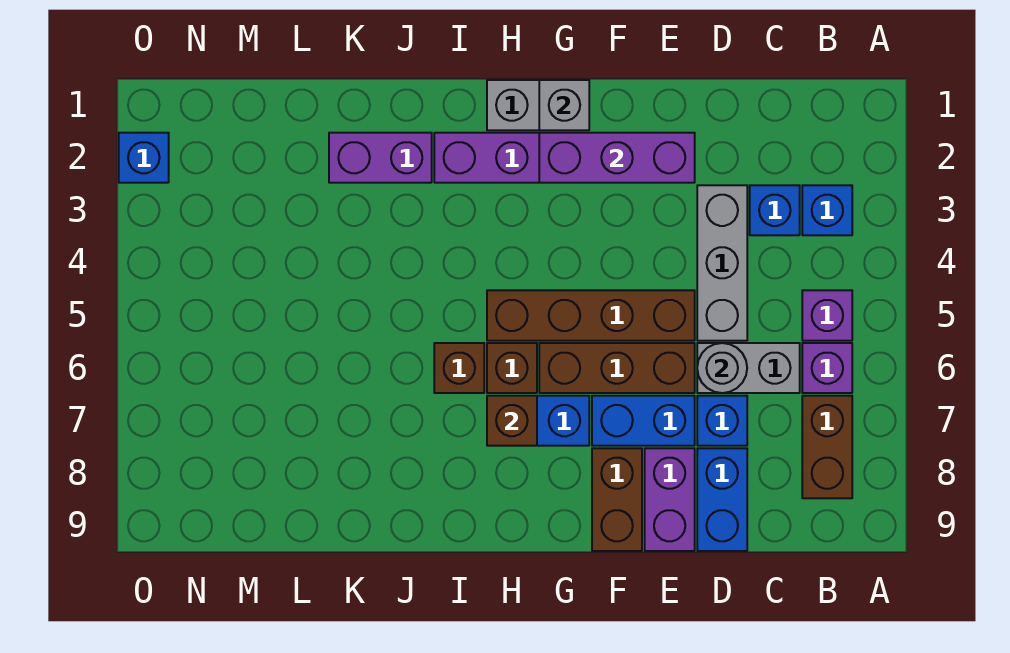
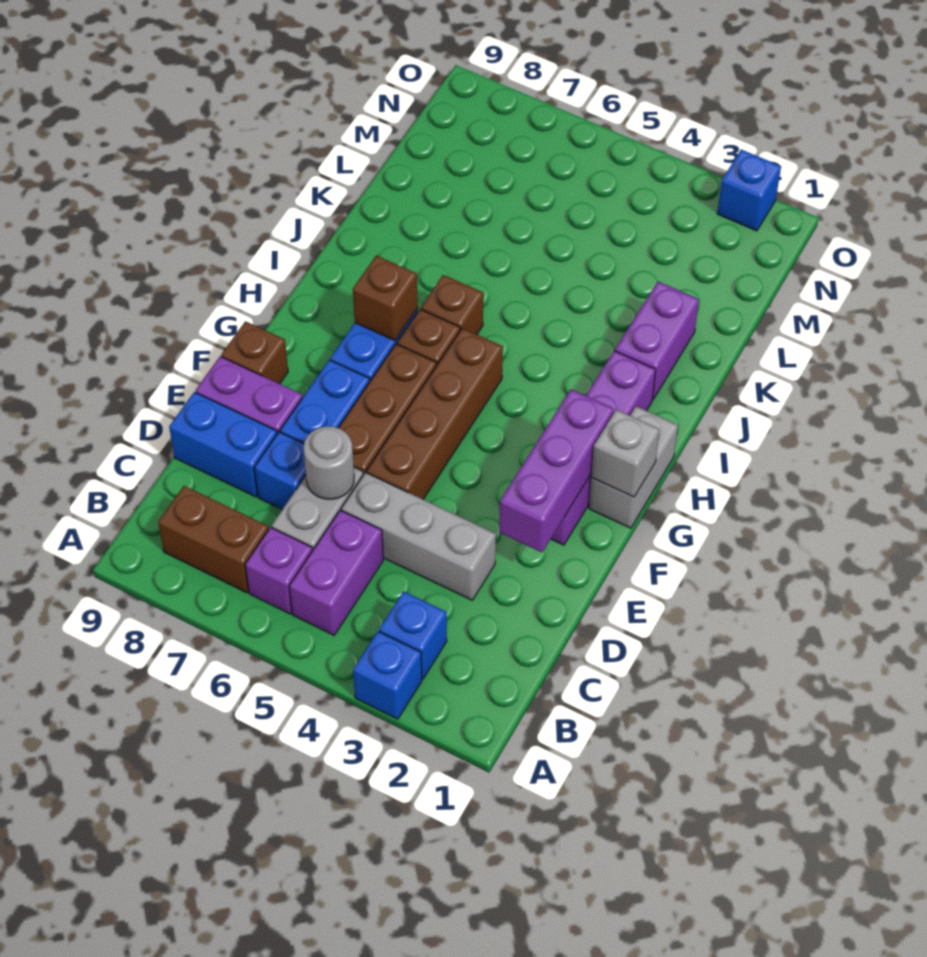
purple brick B5 level 1 -> purple brick B5:C5 level 1
blue brick C3 level 1 -> blue brick A3 level 1
brown brick F8:F9 level 1 -> brown brick F9 level 1

